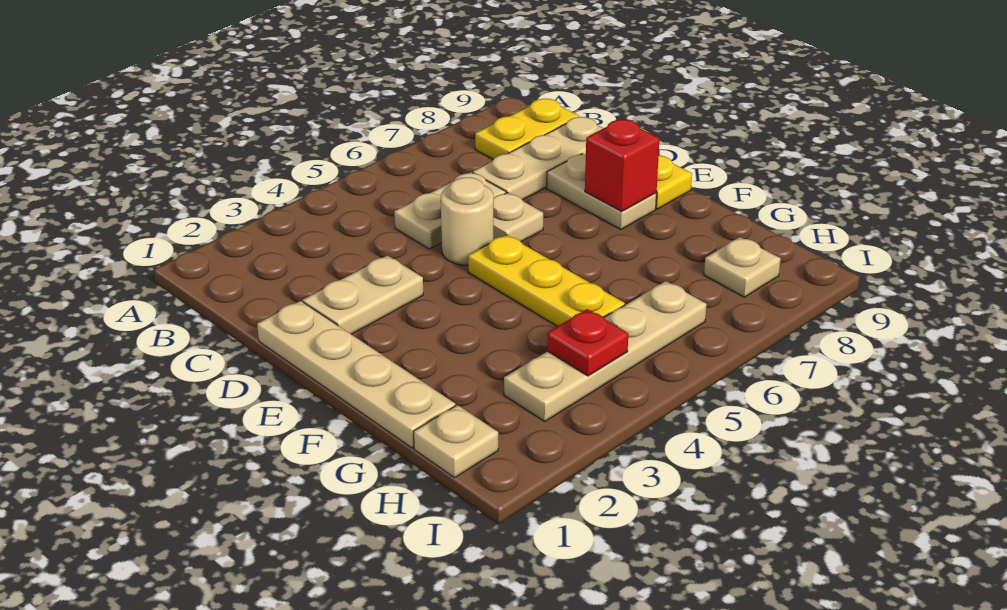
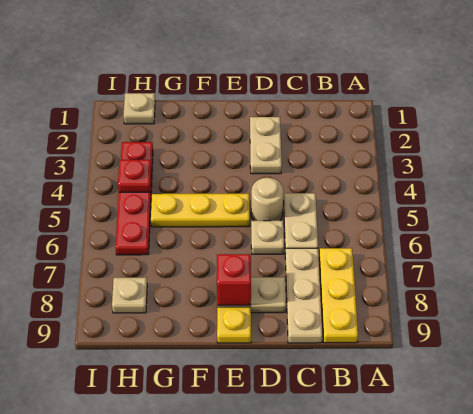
yellow plate B8:B9 level 1 -> yellow plate B7:B9 level 1
tan plate D1:G1 level 1 -> none
tan plate H3:H6 level 1 -> red plate H3:H6 level 1

